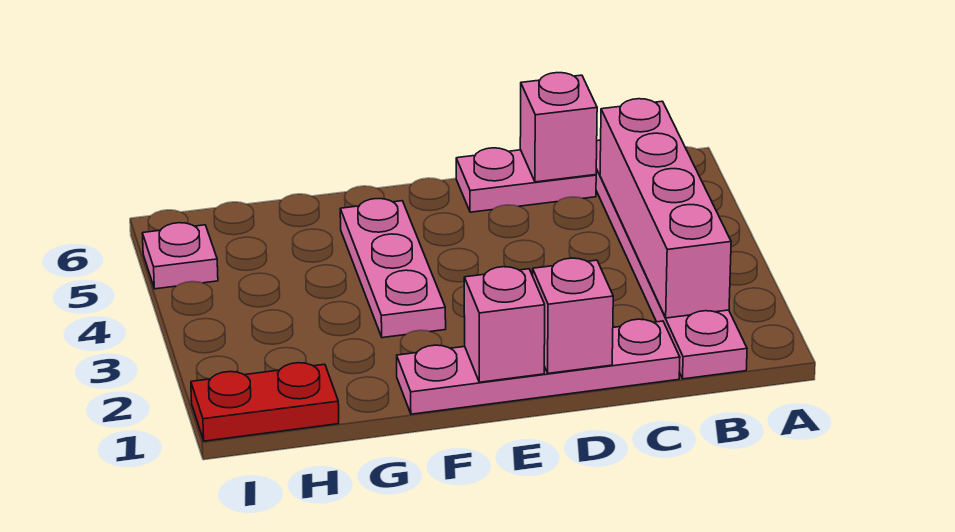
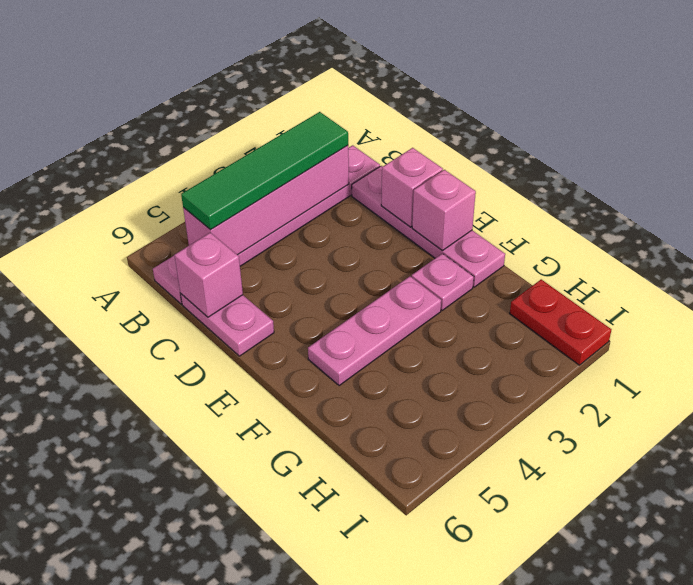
none -> green tile B2:B5 level 3
pink plate I5 level 1 -> pink plate F2 level 1

